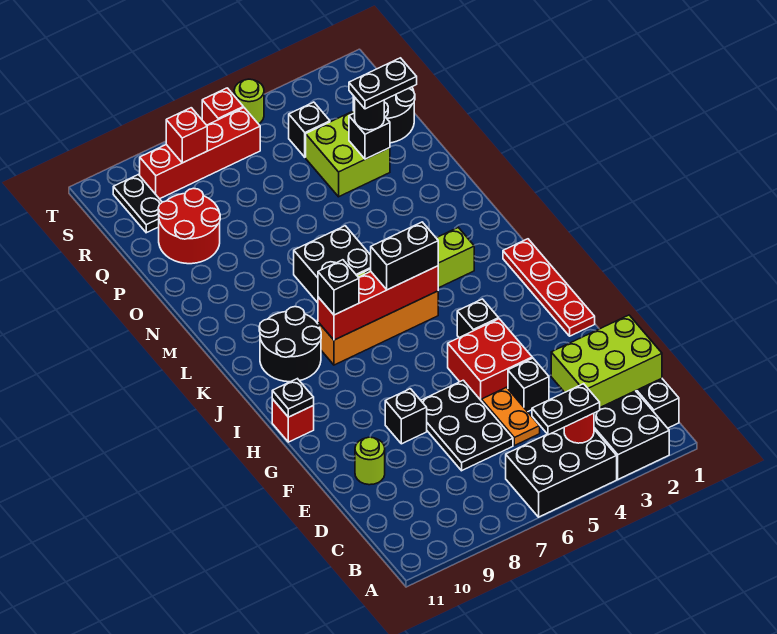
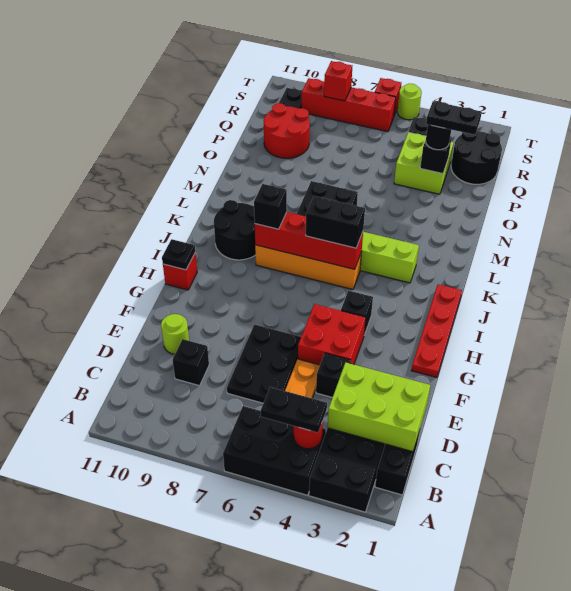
black brick F8 level 1 -> black brick D9 level 1

